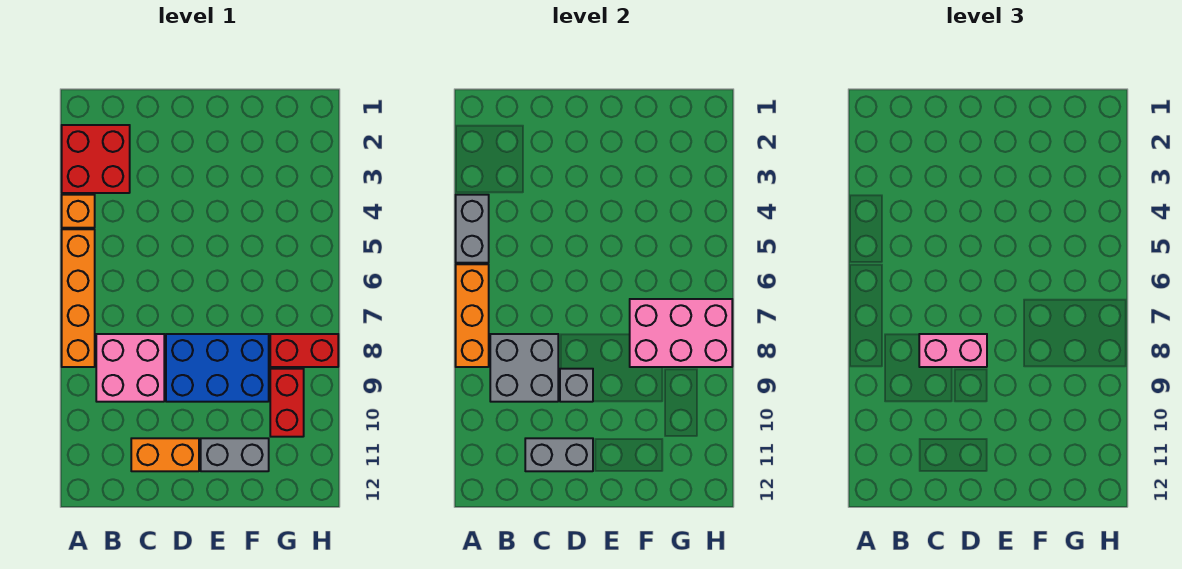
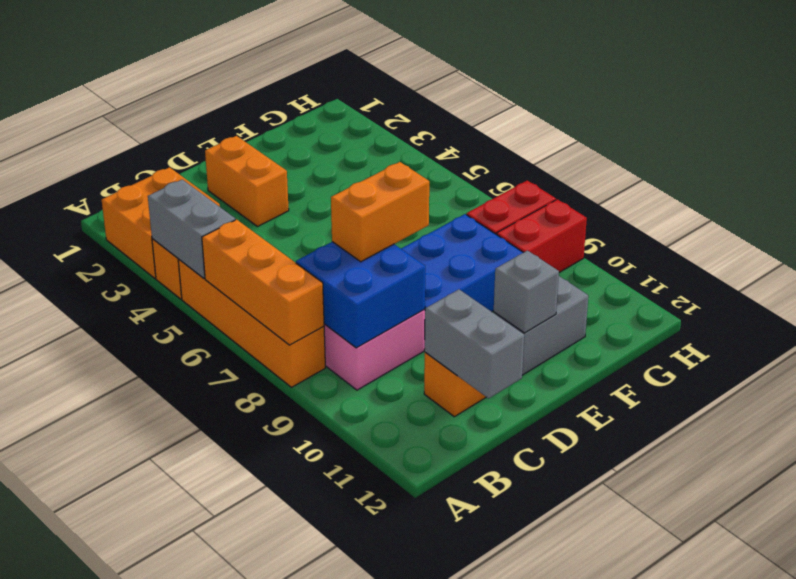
red brick A2:B3 level 1 -> orange brick A2:B3 level 1
grey brick B8:C9 level 2 -> blue brick B8:C9 level 2
pink brick C8:D8 level 3 -> orange brick C8:D8 level 3
grey brick C11:D11 level 2 -> grey brick C11:C12 level 2
none -> orange brick D2:D3 level 1
grey brick D9 level 2 -> grey brick E11 level 2
pink brick F7:H8 level 2 -> none
red brick G9:G10 level 1 -> red brick G9:H9 level 1

